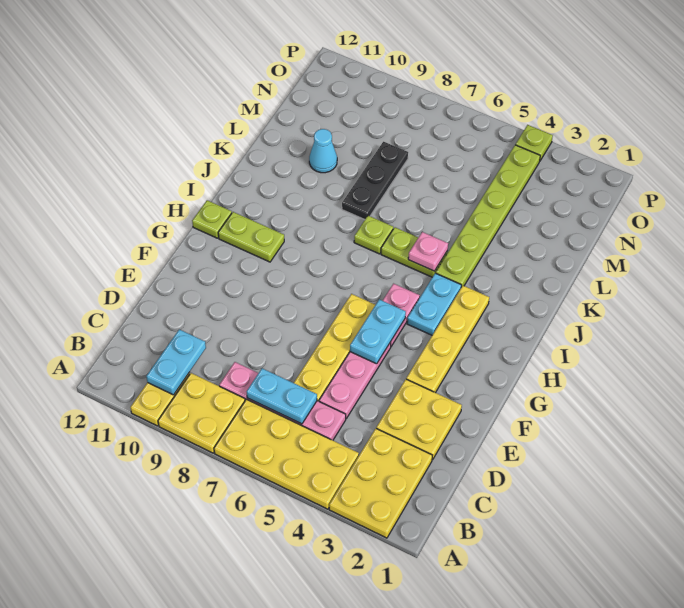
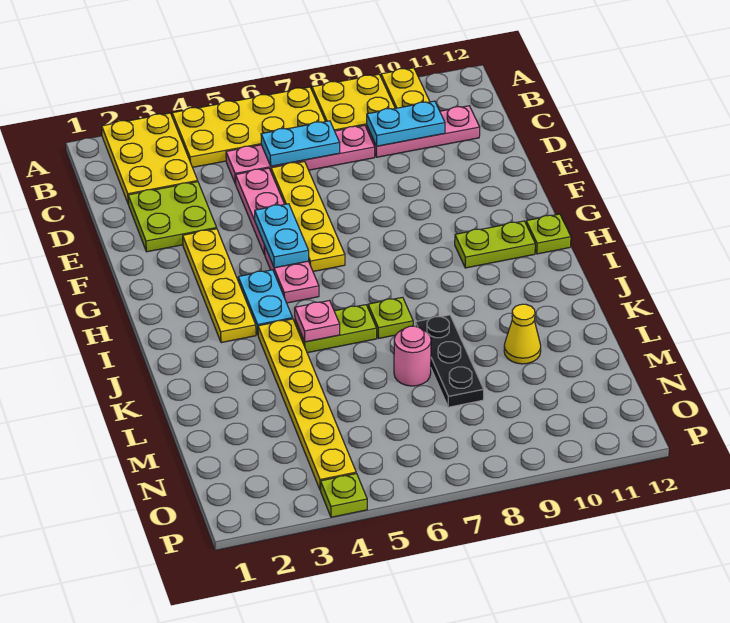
cyan plate B10:C10 level 2 -> cyan plate C9:C10 level 2
none -> pink plate C9:C11 level 1
yellow plate D2:E3 level 1 -> lime plate D2:E3 level 1
lime plate J4:O4 level 1 -> yellow plate J4:O4 level 1
none -> pink round brick L7 level 1
cyan cone L10 level 1 -> yellow cone L10 level 1

